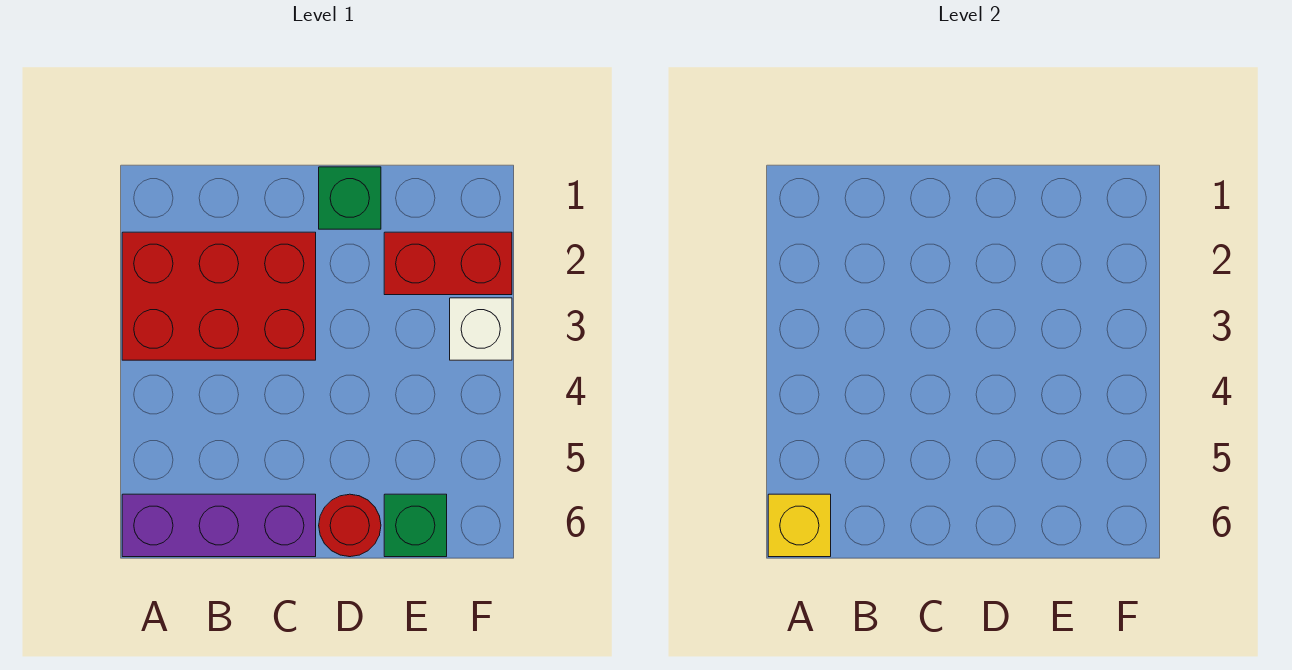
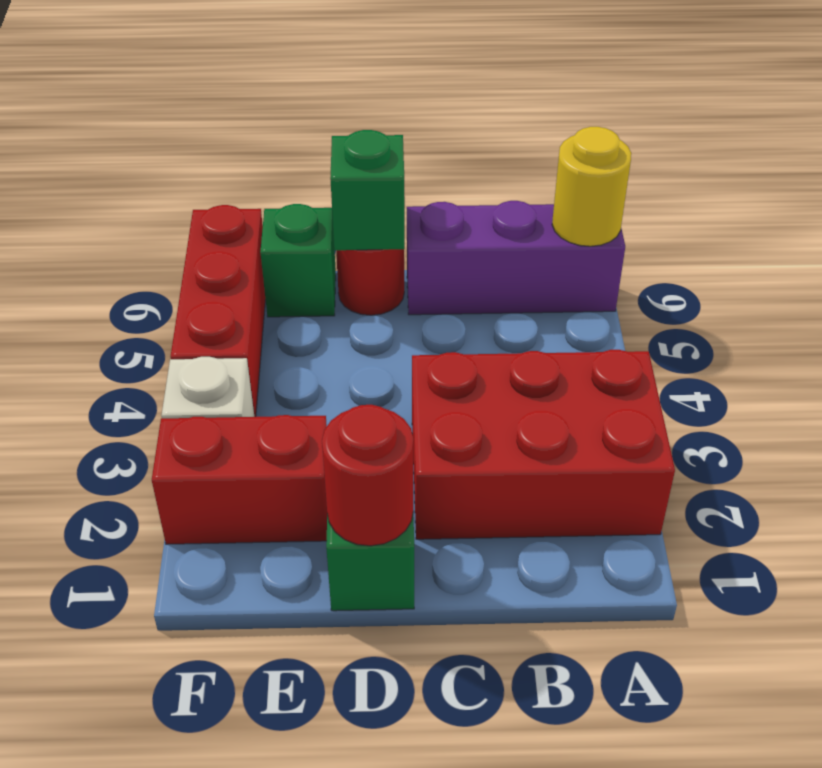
yellow brick A6 level 2 -> yellow round brick A6 level 2
none -> red round brick D1 level 2
none -> green brick D6 level 2
none -> red brick F4:F6 level 1

